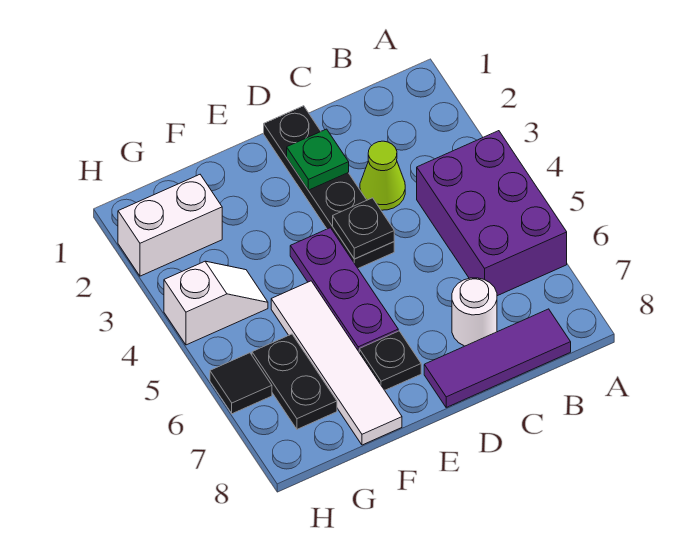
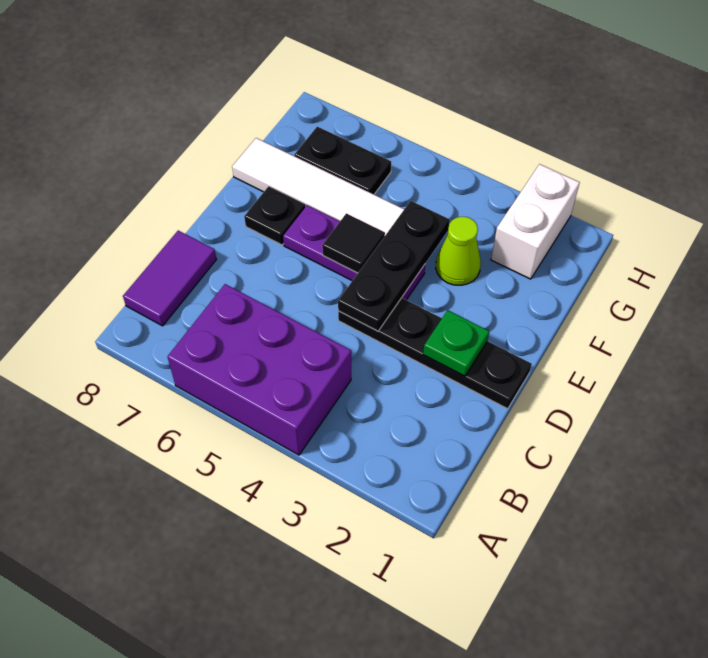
purple tile B8:D8 level 1 -> purple tile B8:C8 level 1
lime cone C3 level 1 -> lime cone F3 level 1
white round brick C7 level 1 -> none
black plate D4 level 2 -> black plate D4:F4 level 2
white slope G4:H4 level 1 top H -> none
black tile H6 level 1 -> black tile E5 level 2

